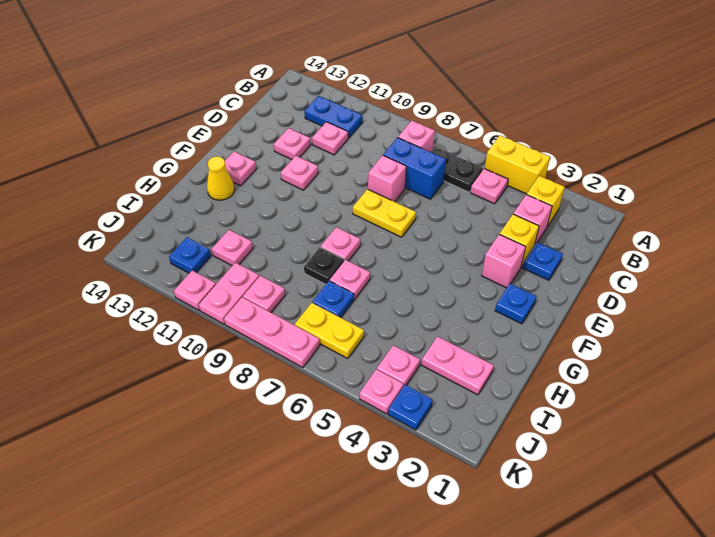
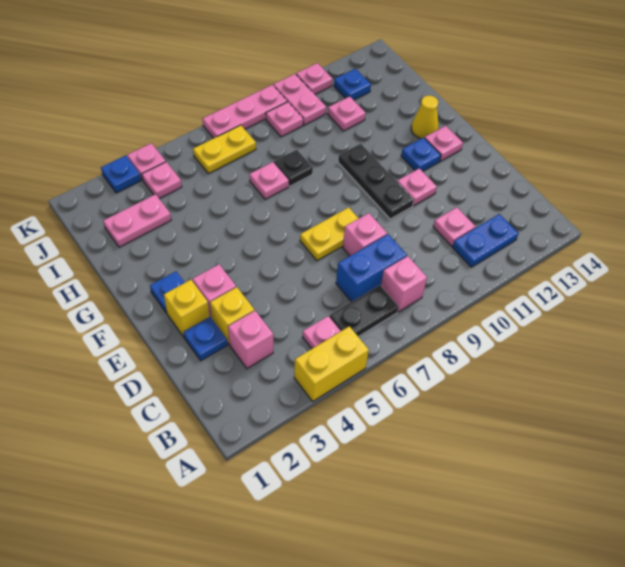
yellow brick B3 level 1 -> yellow brick E2 level 1
pink plate D12 level 1 -> none
none -> black plate E10:G10 level 1
pink plate G8 level 1 -> none
blue plate I7 level 1 -> blue plate F12 level 1

